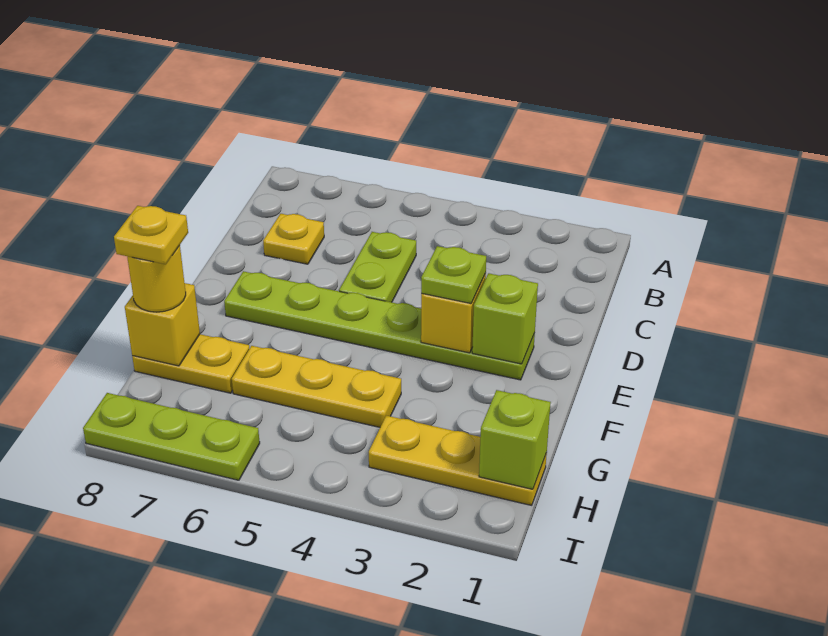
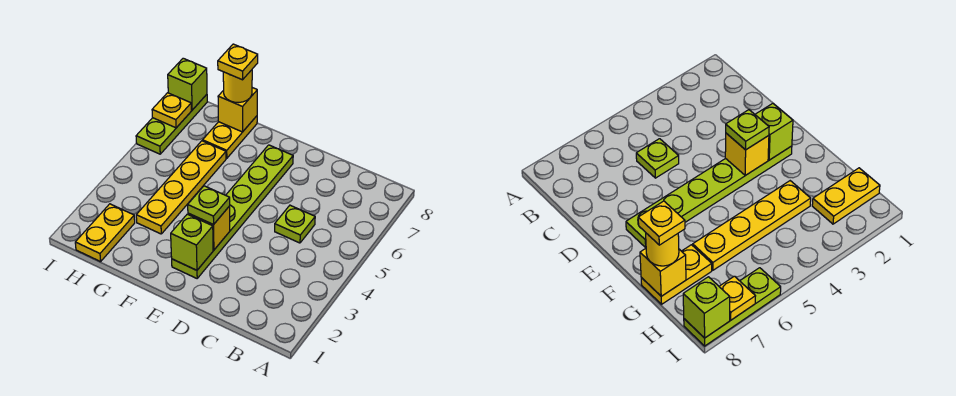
lime plate C5:D5 level 1 -> lime plate C5 level 1
yellow plate C7 level 1 -> yellow plate I7 level 2
yellow plate G4:G6 level 1 -> yellow plate G3:G6 level 1
yellow plate H1:H3 level 1 -> yellow plate H1:H2 level 1
lime brick H1 level 2 -> lime brick I8 level 2

